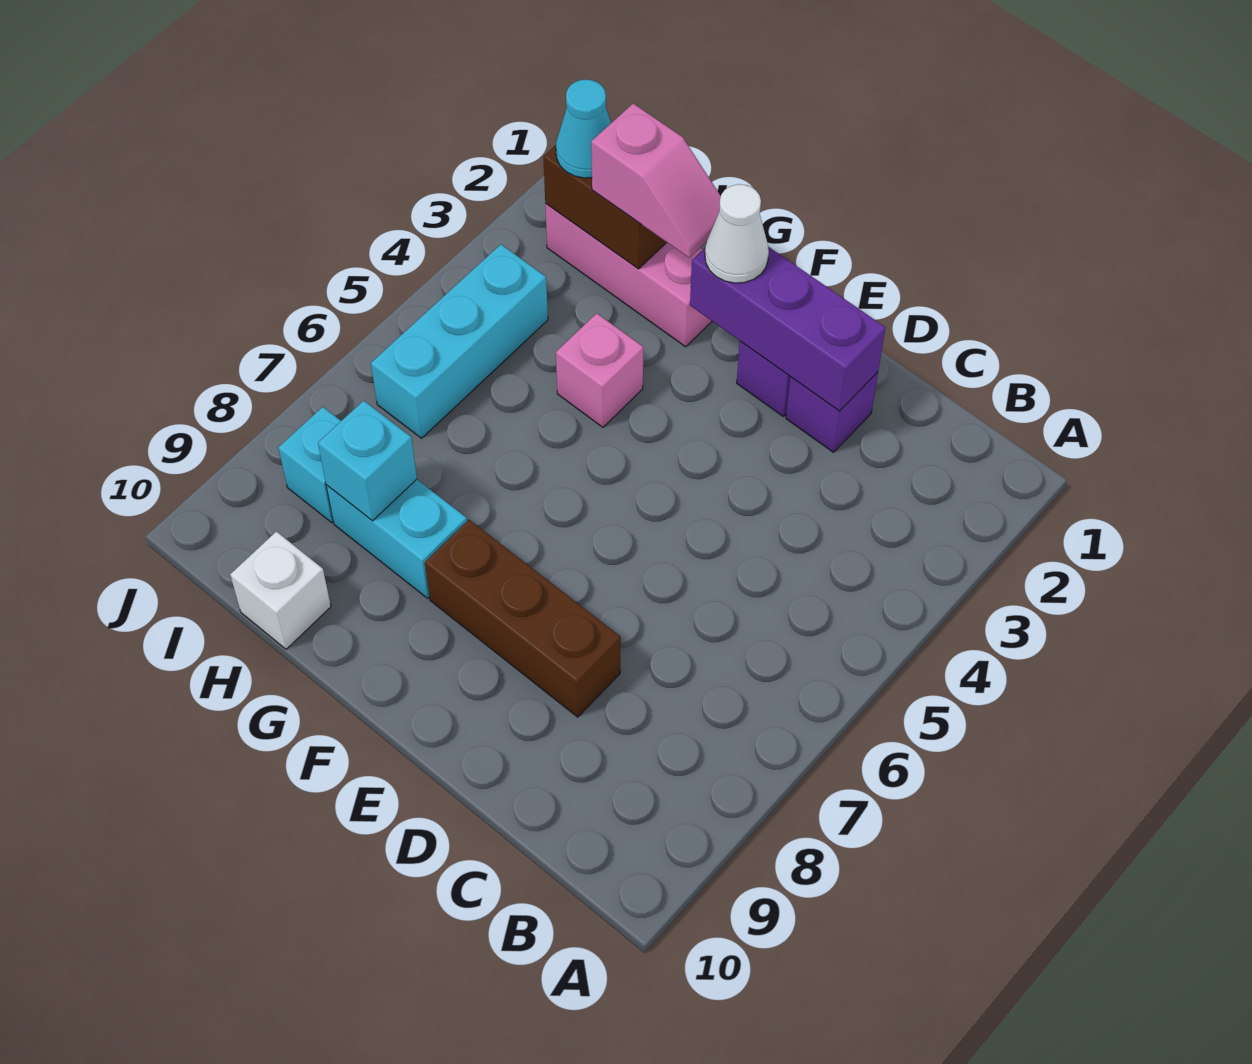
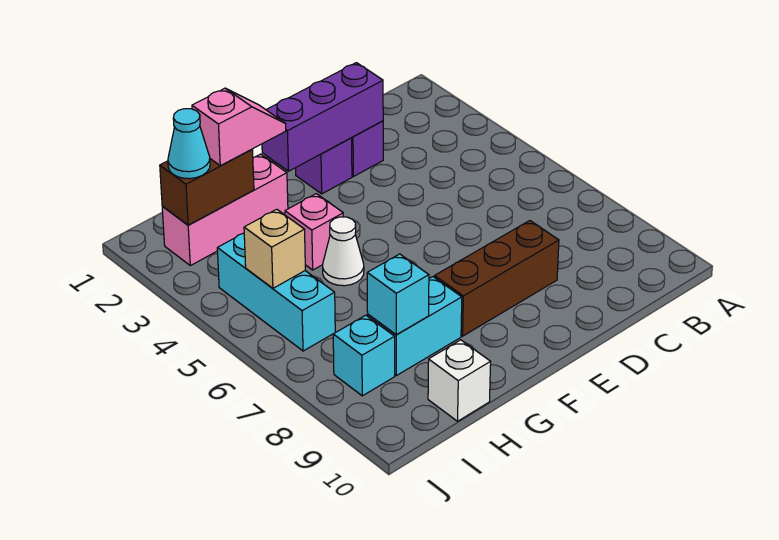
white cone F2 level 3 -> white cone G5 level 1
none -> tan brick I5 level 2

